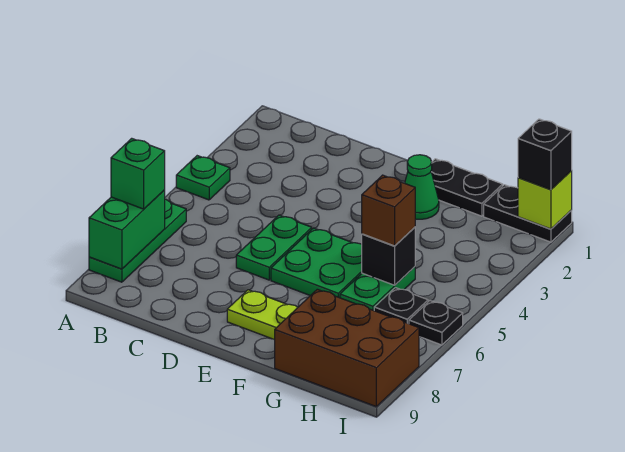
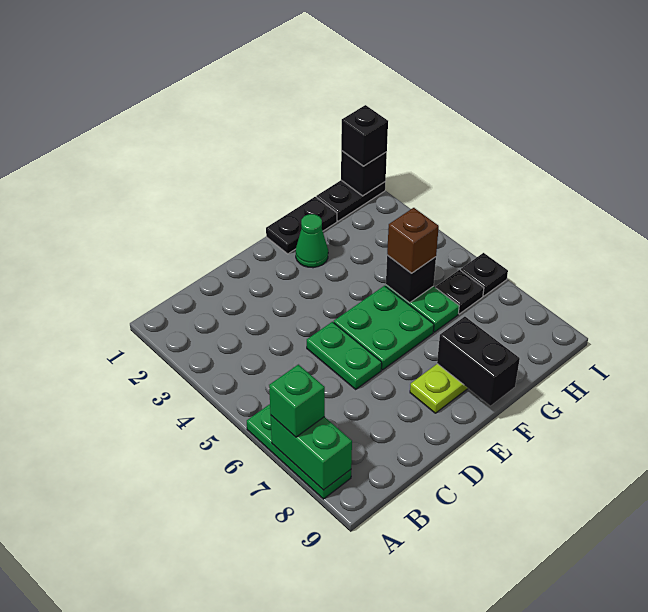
green plate A4 level 1 -> none
none -> black brick F8:F9 level 2
brown brick G8:I9 level 1 -> none
lime brick I1 level 2 -> black brick I1 level 2

